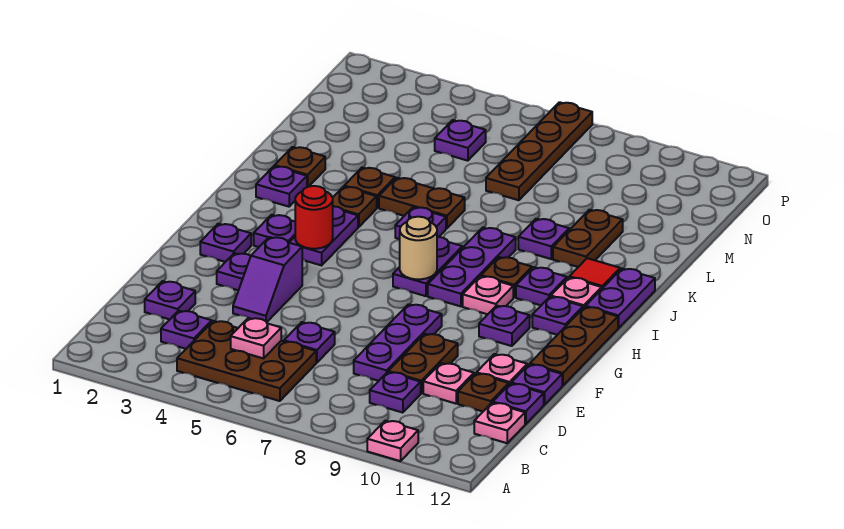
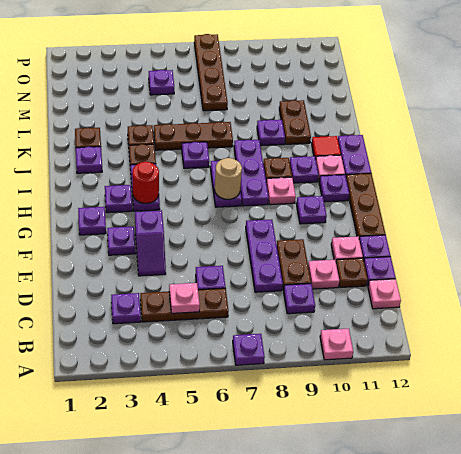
brown plate B4:C6 level 1 -> brown plate C4:C6 level 1
purple plate D2 level 1 -> purple plate A7 level 1
brown plate K5:K6 level 1 -> brown plate K5:K7 level 1

